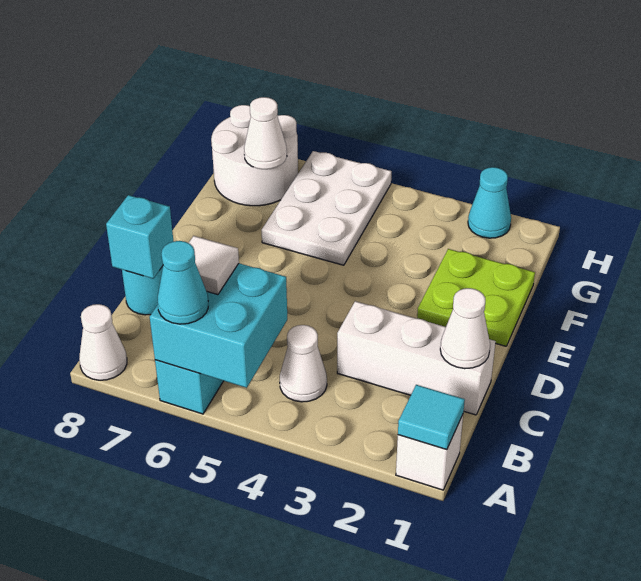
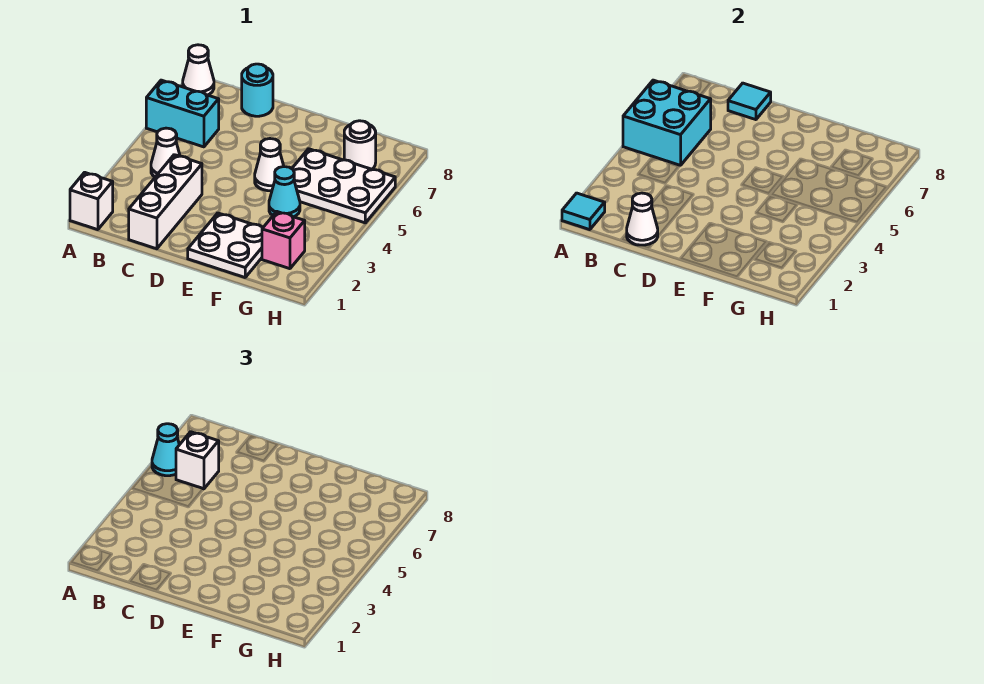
white tile B6 level 3 -> white brick B6 level 3
cyan brick C8 level 2 -> cyan tile C8 level 2
lime plate E1:F2 level 1 -> white plate E1:F2 level 1
none -> pink brick G2 level 1
white round brick G7:H8 level 1 -> white round brick G7 level 1
white cone G7 level 2 -> white cone E5 level 1
cyan cone H2 level 1 -> cyan cone F4 level 1

